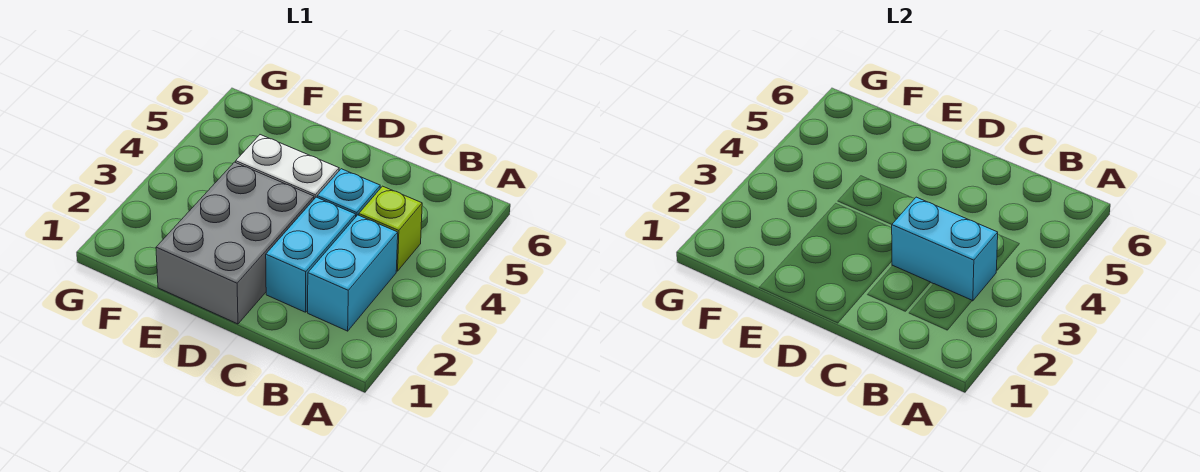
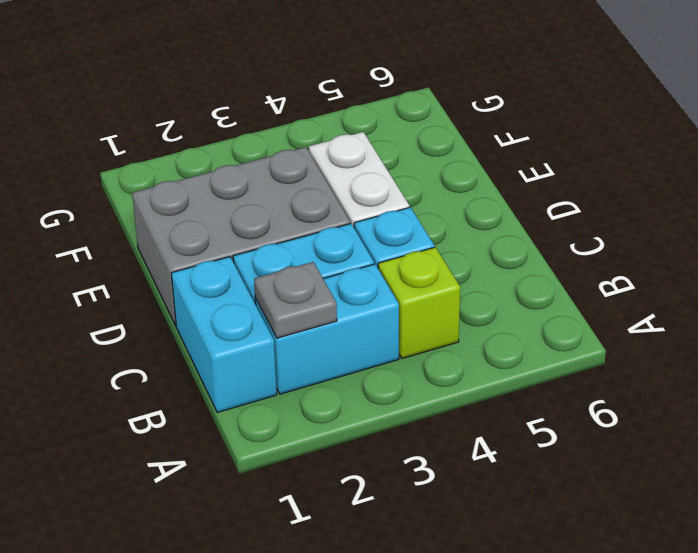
none -> grey plate B2 level 2
cyan brick B3:C3 level 2 -> cyan brick B1:C1 level 1

